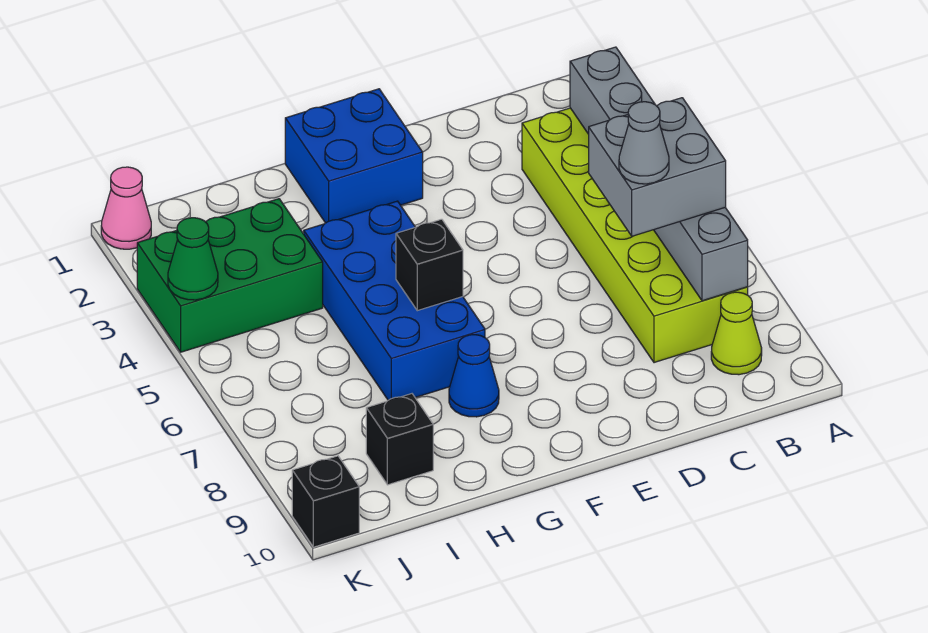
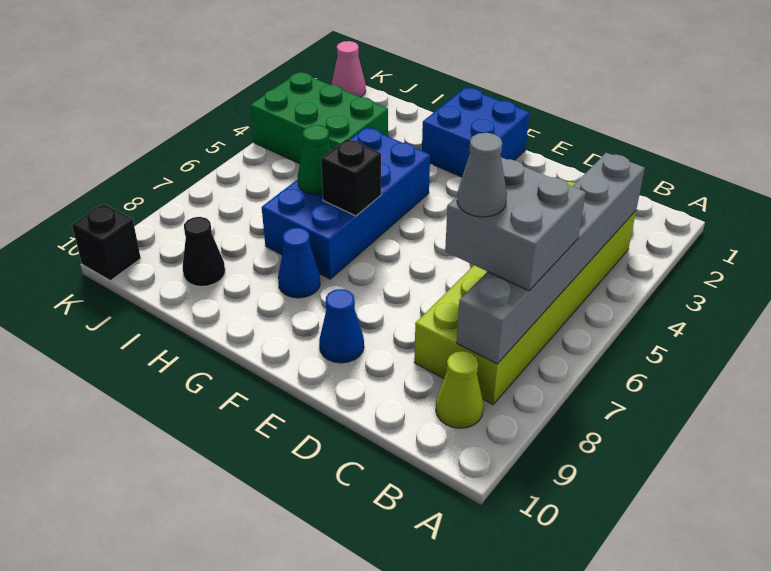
none -> blue cone E9 level 1
black brick I9 level 1 -> black cone I9 level 1
green cone K4 level 2 -> green cone H6 level 2

